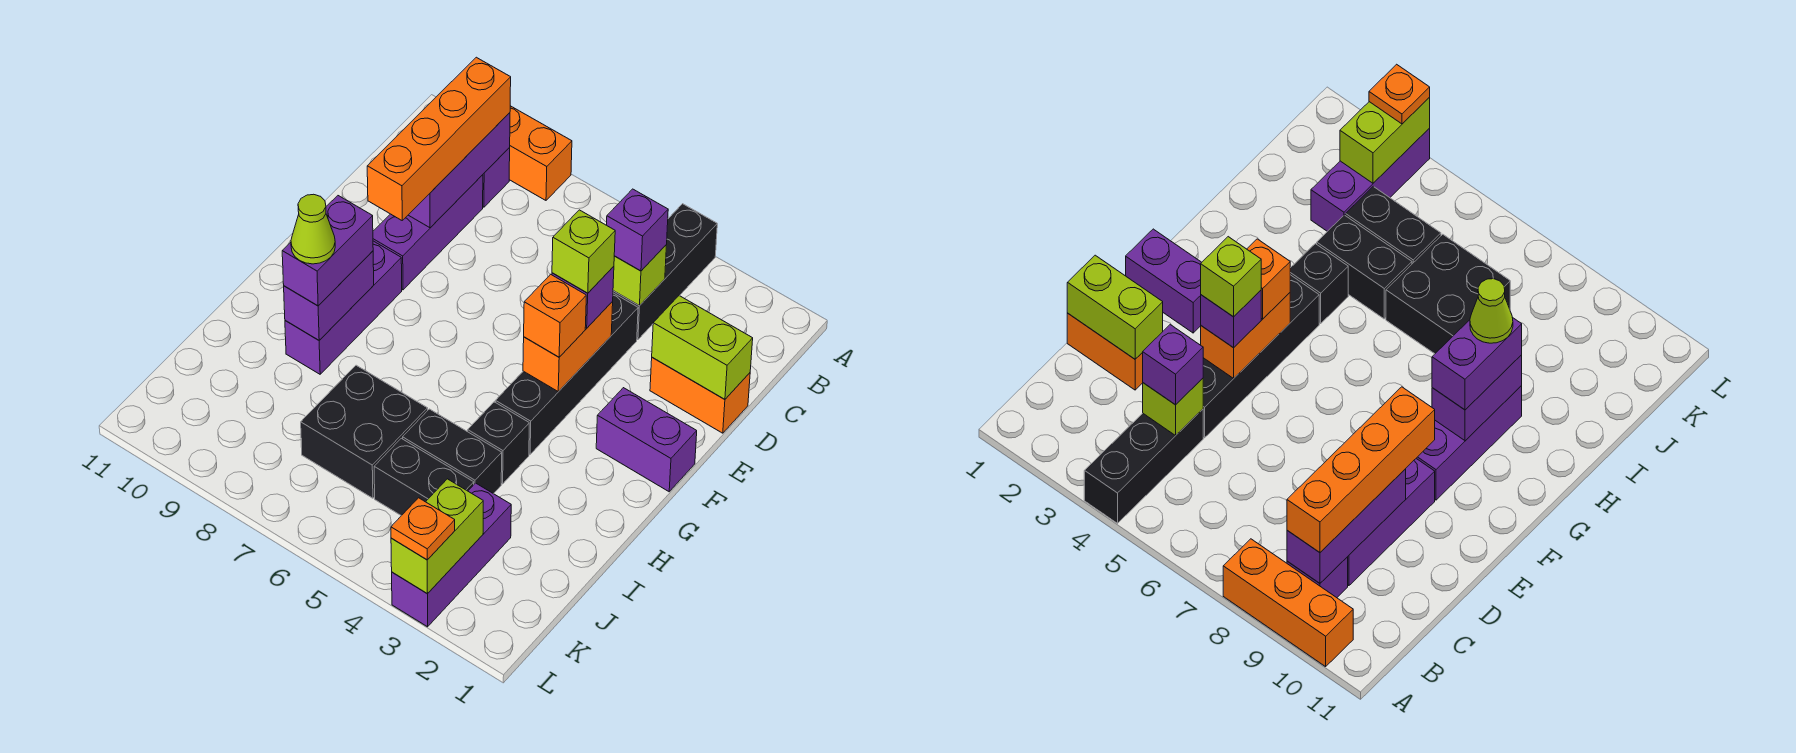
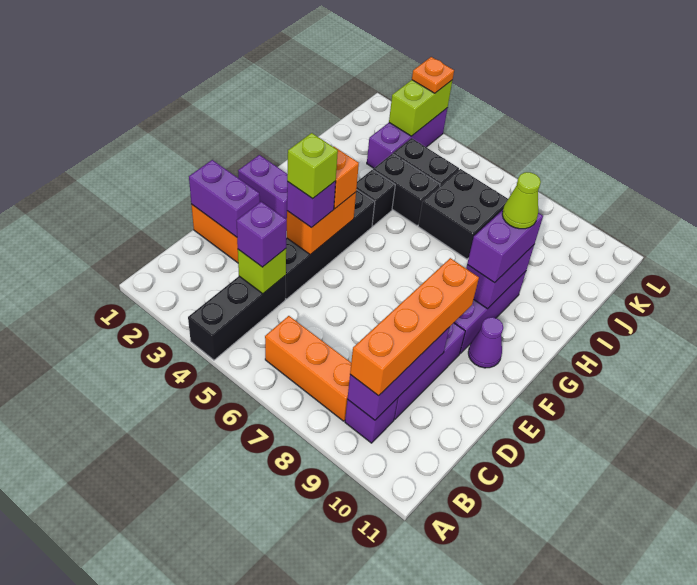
orange brick A8:A10 level 1 -> orange brick B6:B8 level 1
lime brick D1:D2 level 2 -> purple brick D1:D2 level 2
none -> purple cone F10 level 1

